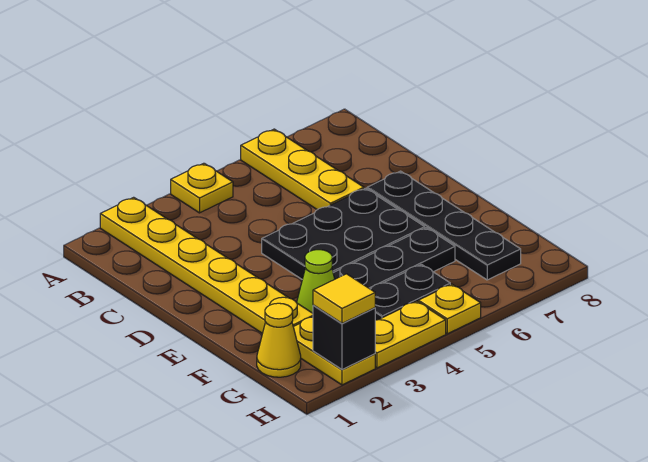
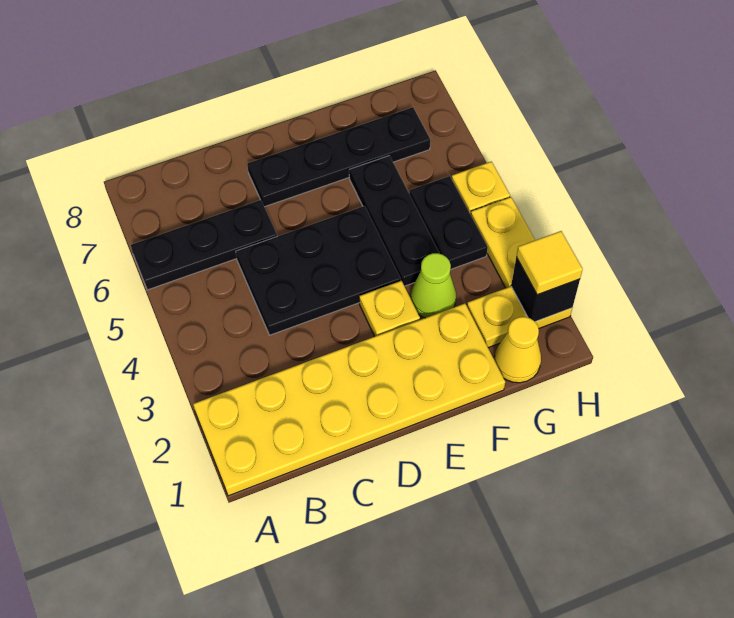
yellow plate A2:F2 level 1 -> yellow plate A1:F2 level 1
yellow plate A4 level 1 -> yellow plate E3 level 1
yellow plate A6:C6 level 1 -> black plate A6:C6 level 1
black plate D4:E6 level 1 -> black plate C4:E5 level 1

